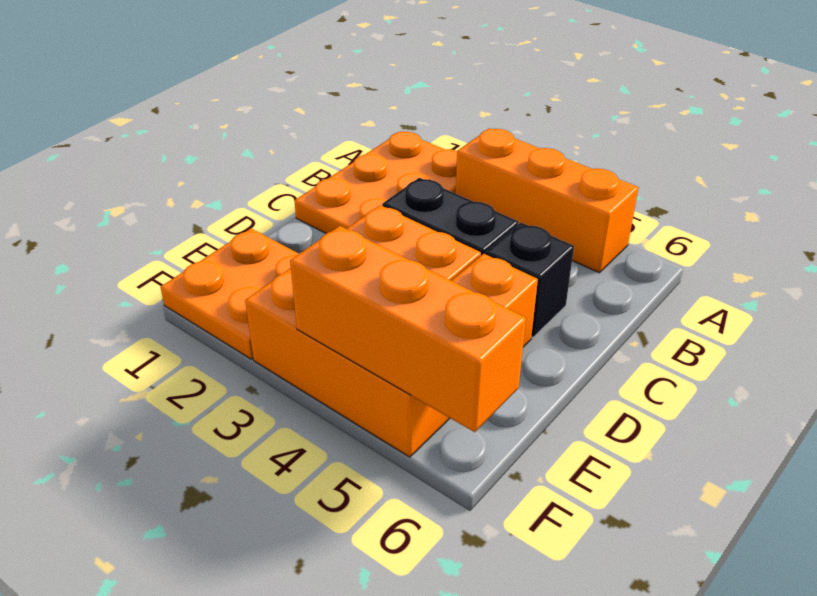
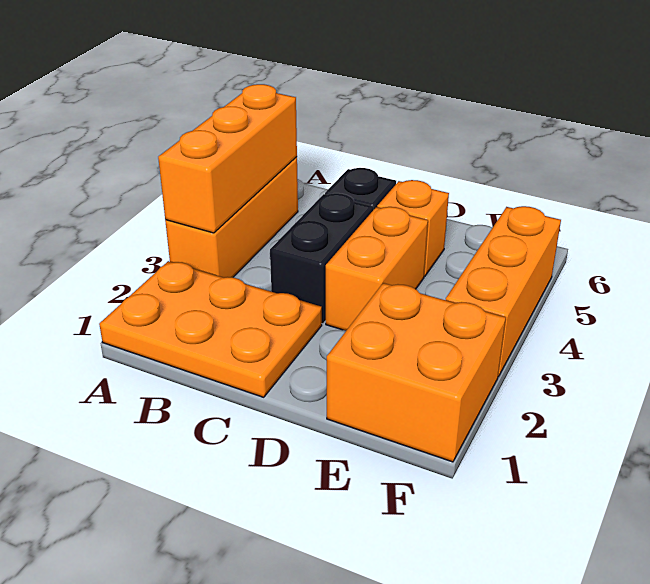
orange plate E1:F2 level 1 -> orange brick E1:F2 level 1
orange brick F4:F6 level 2 -> orange brick A3:A5 level 2

